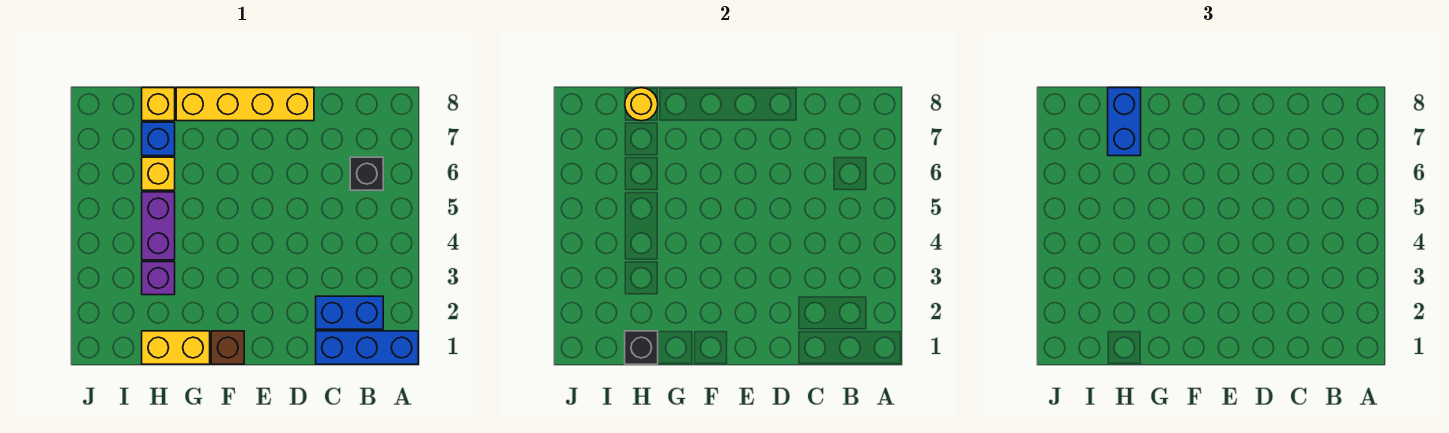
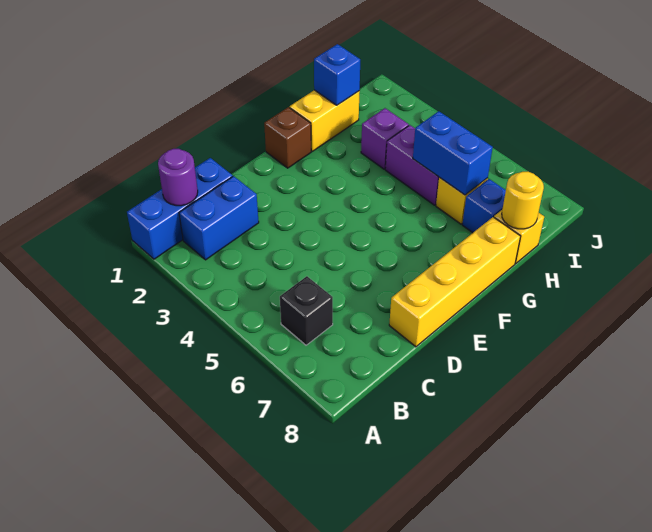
none -> purple round brick B1 level 2
black brick H1 level 2 -> blue brick H1 level 2
blue brick H7:H8 level 3 -> blue brick H5:H6 level 2

